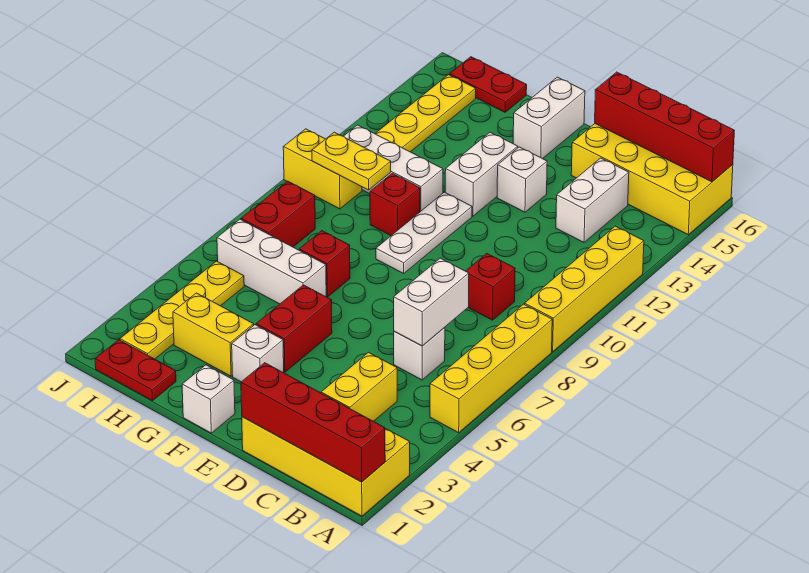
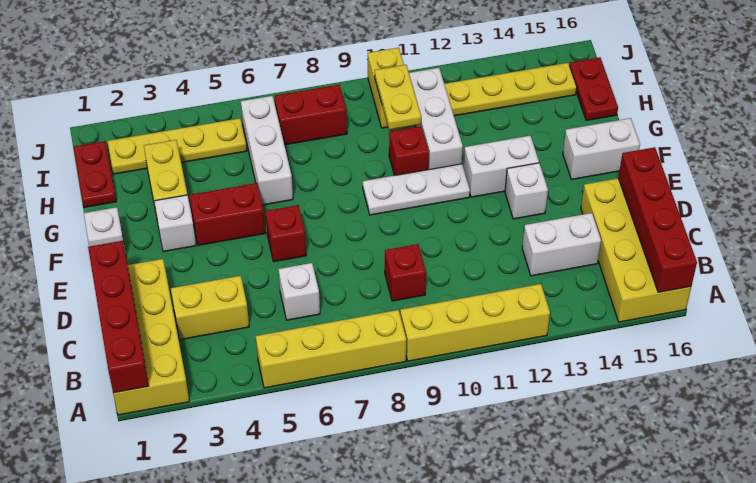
white brick C6:C7 level 2 -> none
red brick G7 level 1 -> red brick E6 level 1

